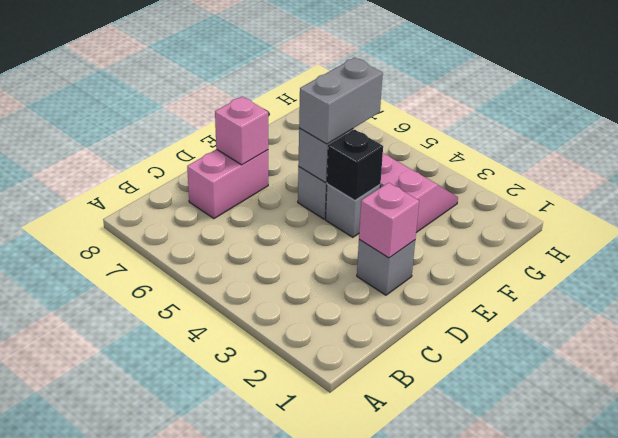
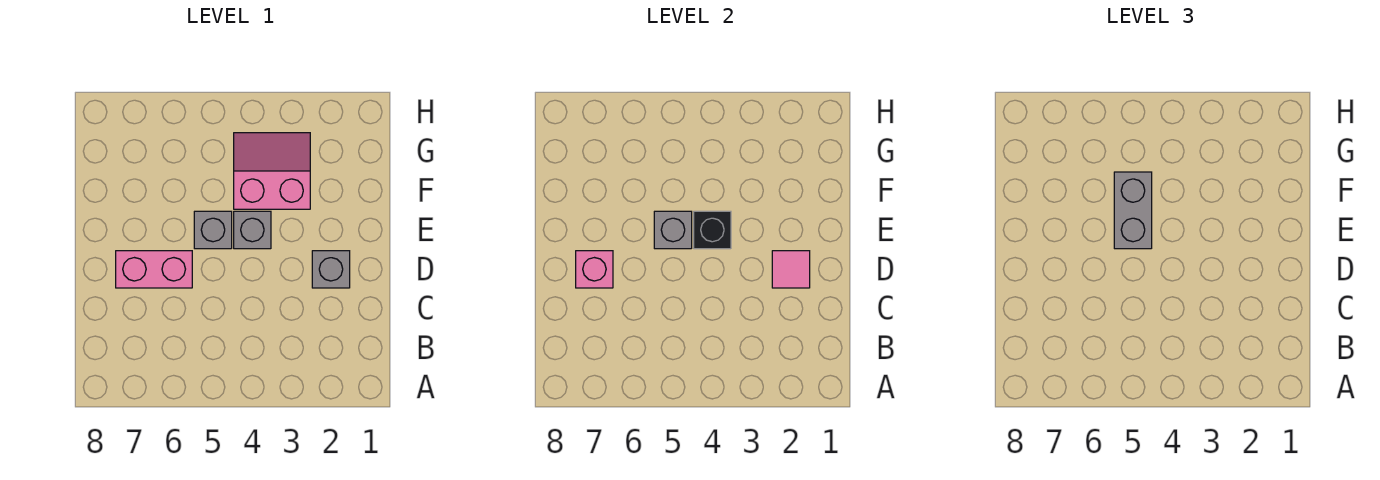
pink brick C7:D7 level 1 -> pink brick D6:D7 level 1
pink brick D2 level 2 -> pink tile D2 level 2

